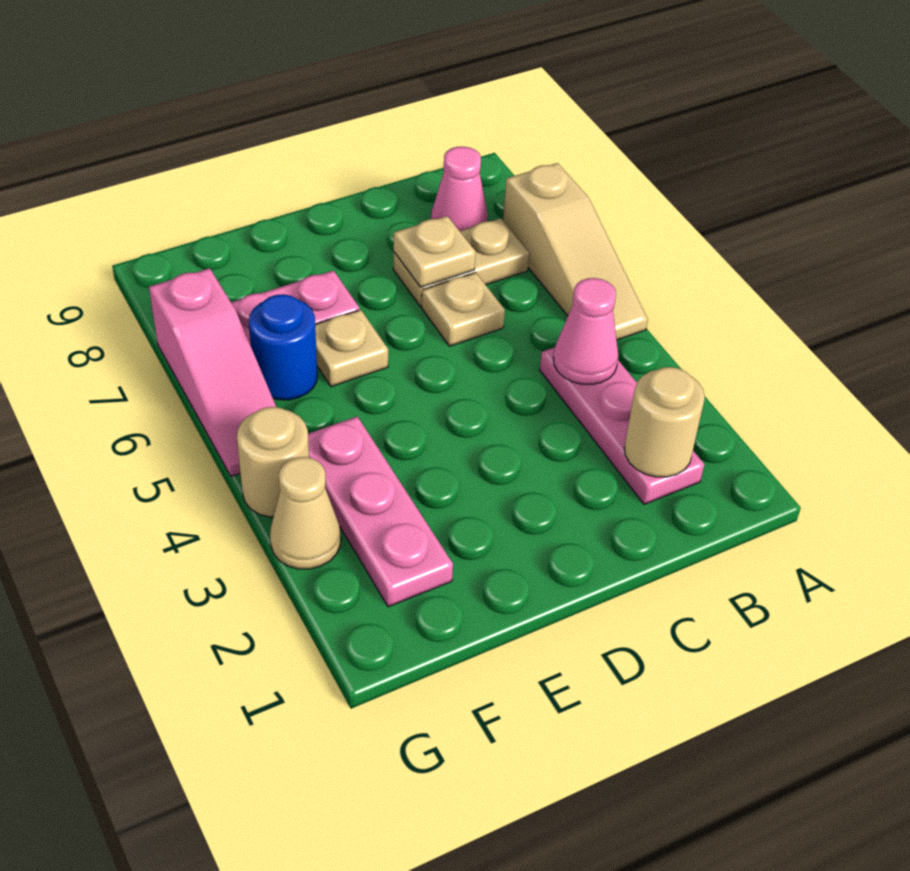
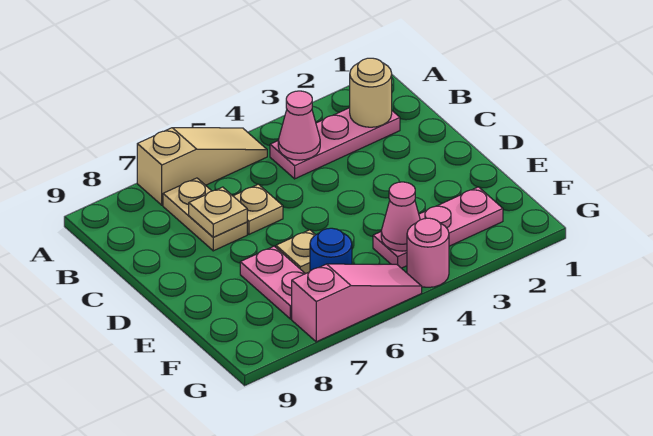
pink cone B8 level 1 -> pink cone F4 level 2
tan cone G3 level 1 -> none
tan round brick G4 level 1 -> pink round brick G4 level 1

